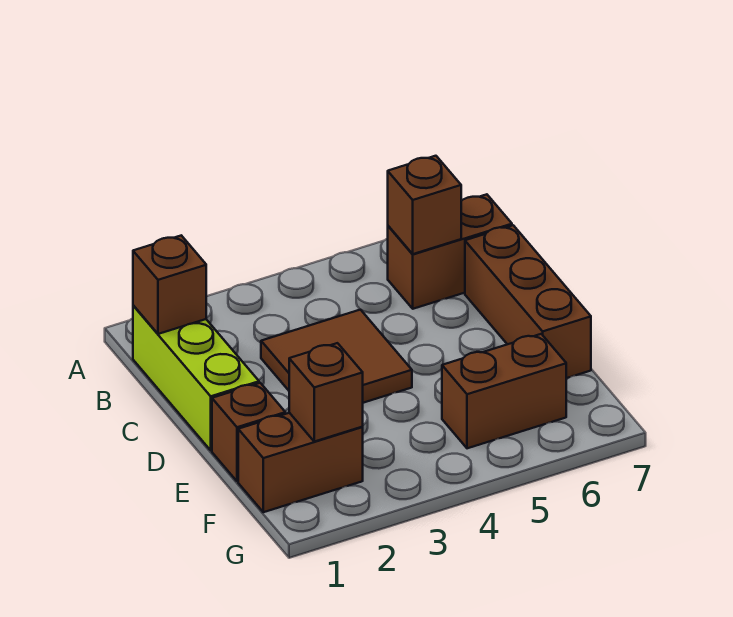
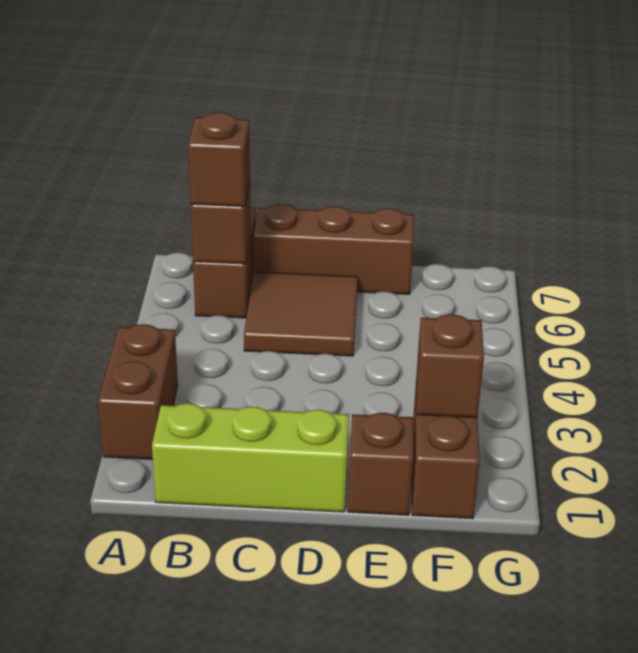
brown brick B1 level 2 -> brown brick B6 level 3
brown tile C3:D4 level 1 -> brown tile C5:D6 level 1
brown brick F5:F6 level 1 -> brown brick A2:A3 level 1

